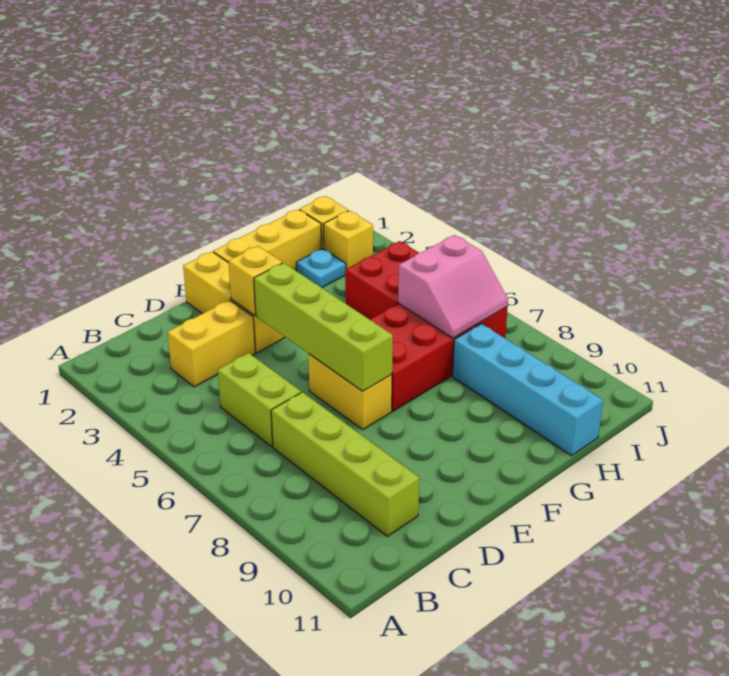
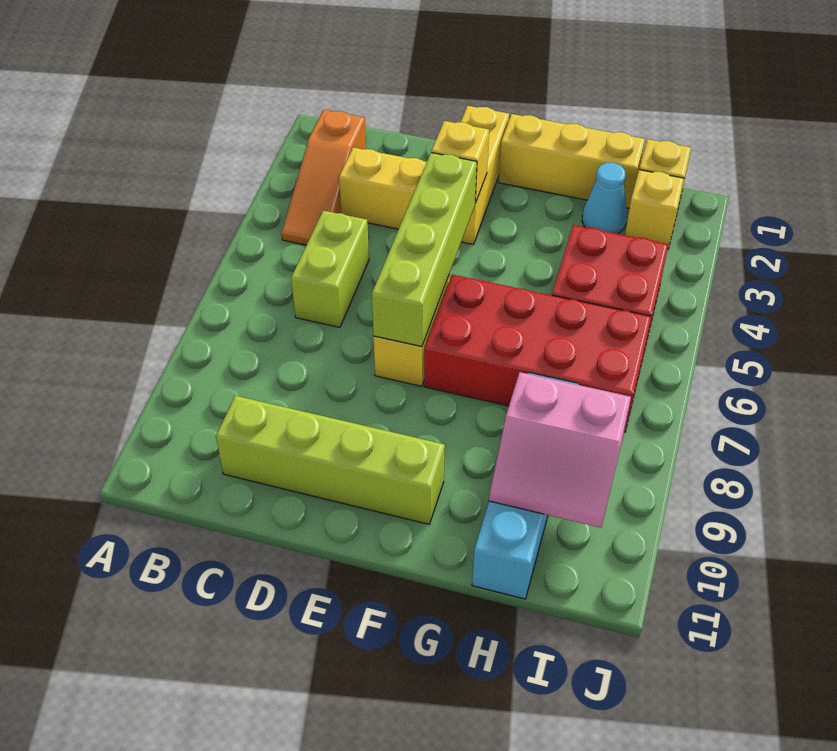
none -> orange slope B2:B4 level 1 top 2
lime brick C7:C10 level 1 -> lime brick C10:F10 level 1
cyan plate H2 level 1 -> cyan cone H2 level 1
pink slope H6:I7 level 2 top 6 -> pink slope H9:I10 level 2 top 9

